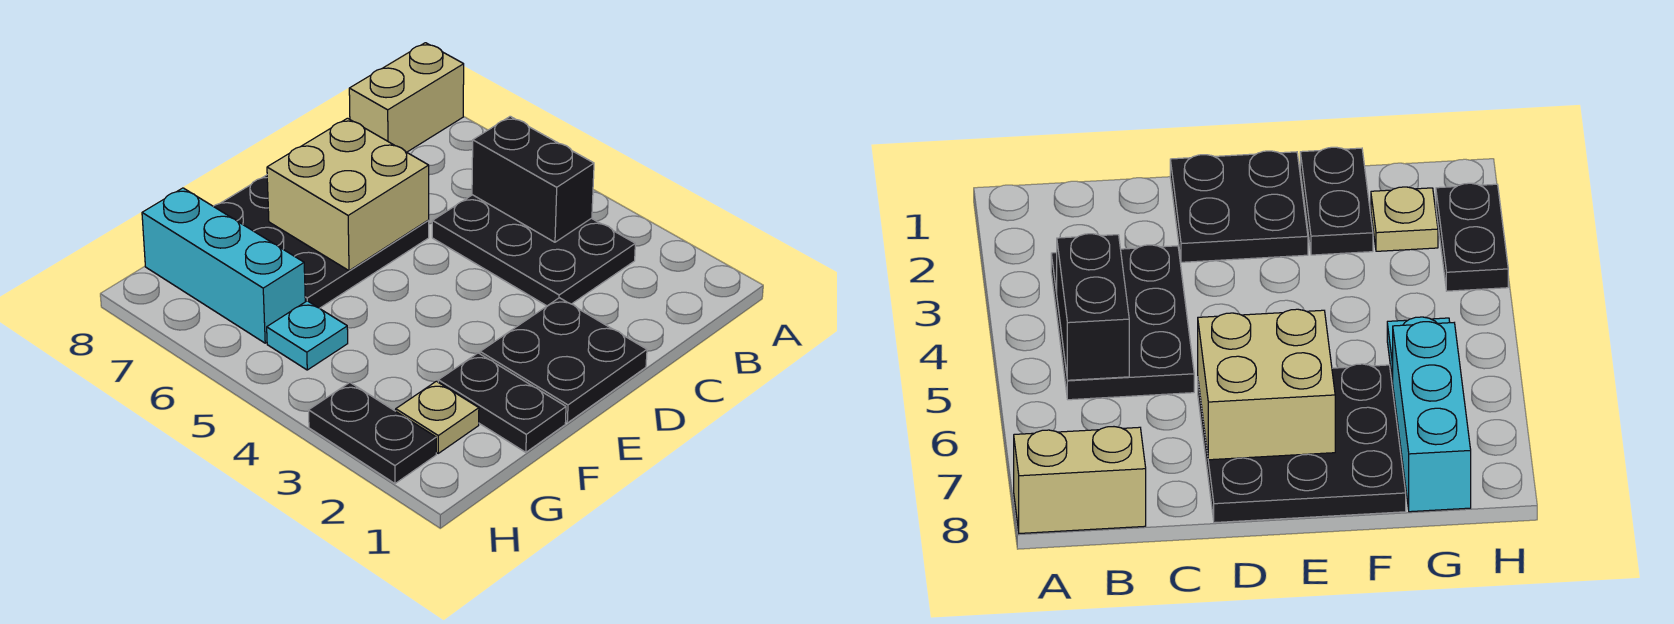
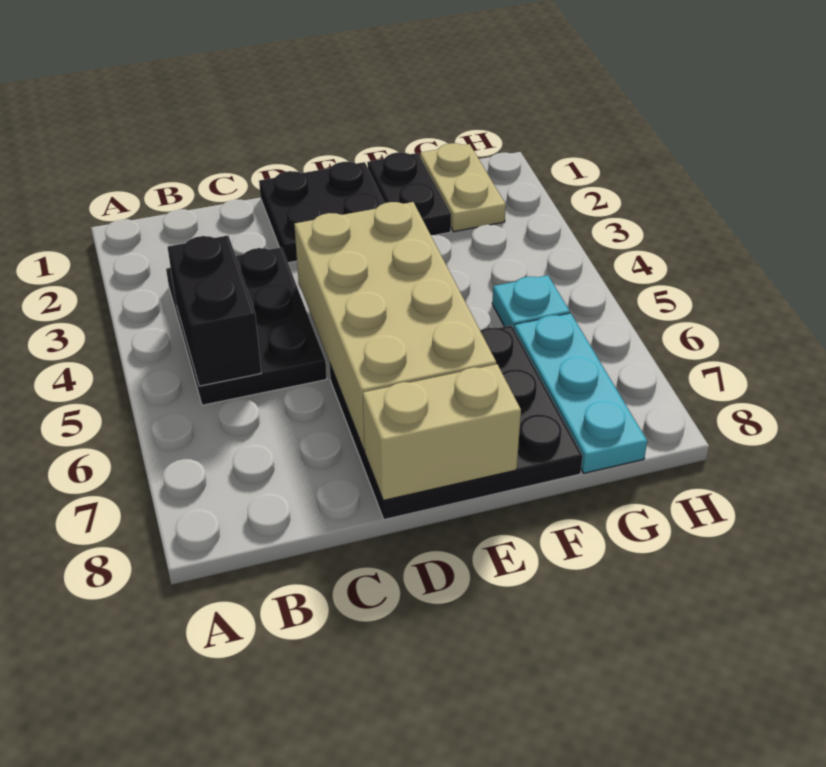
tan brick A8:B8 level 1 -> tan brick D8:E8 level 2
tan brick D6:E7 level 2 -> tan brick D4:E7 level 2
tan plate G2 level 1 -> tan plate G1:G2 level 1
cyan brick G6:G8 level 1 -> cyan plate G6:G8 level 1
black plate H2:H3 level 1 -> none

